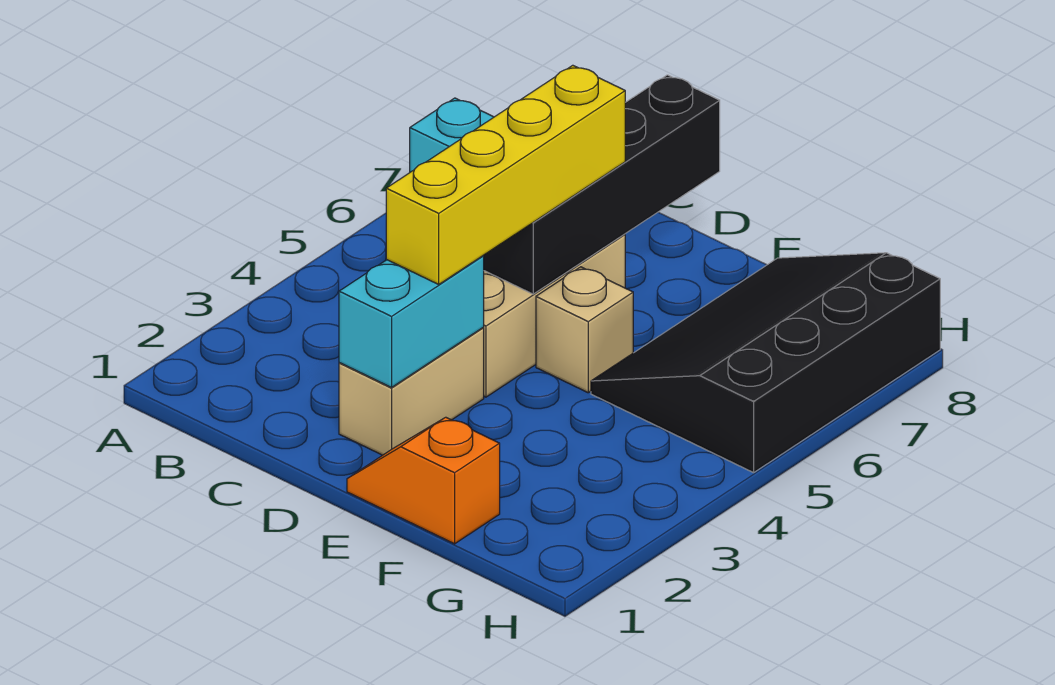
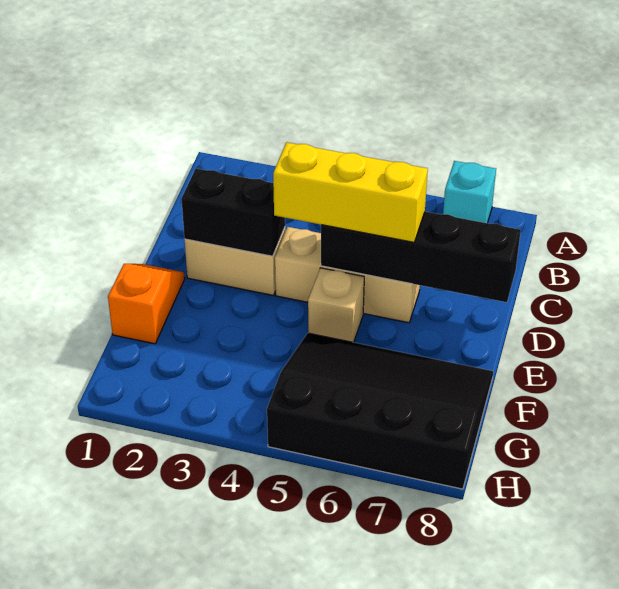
cyan brick D2:D3 level 2 -> black brick D2:D3 level 2
yellow brick D3:D6 level 3 -> yellow brick D4:D6 level 3

